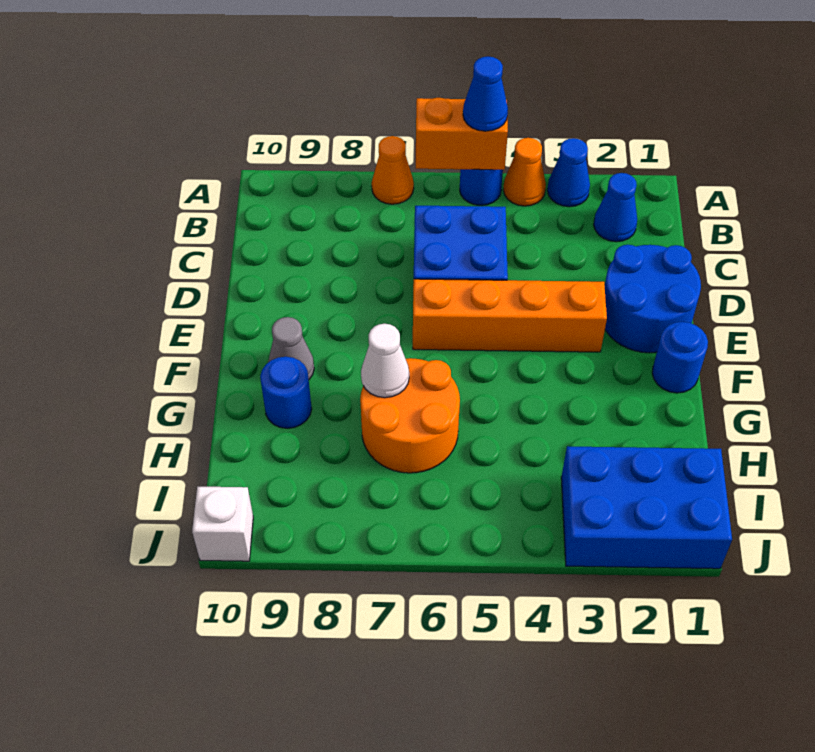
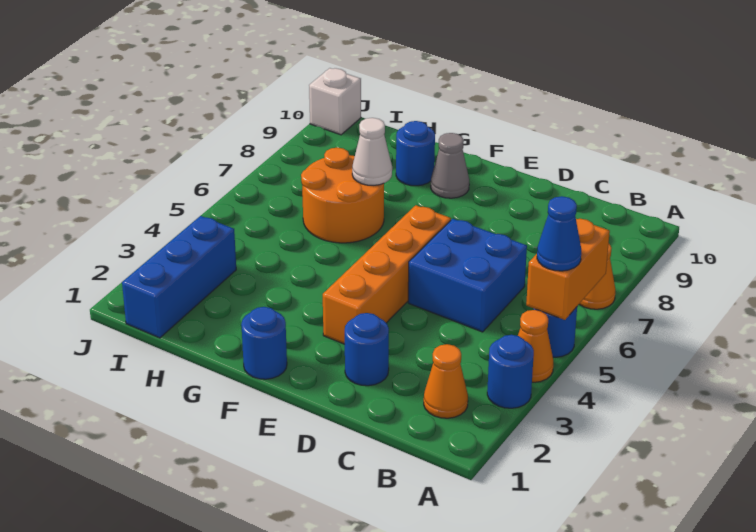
blue cone A3 level 1 -> blue round brick A3 level 1
blue cone B2 level 1 -> orange cone B2 level 1
blue round brick D1:E2 level 1 -> blue round brick D2 level 1
blue brick I1:J3 level 1 -> blue brick I1:I3 level 1

